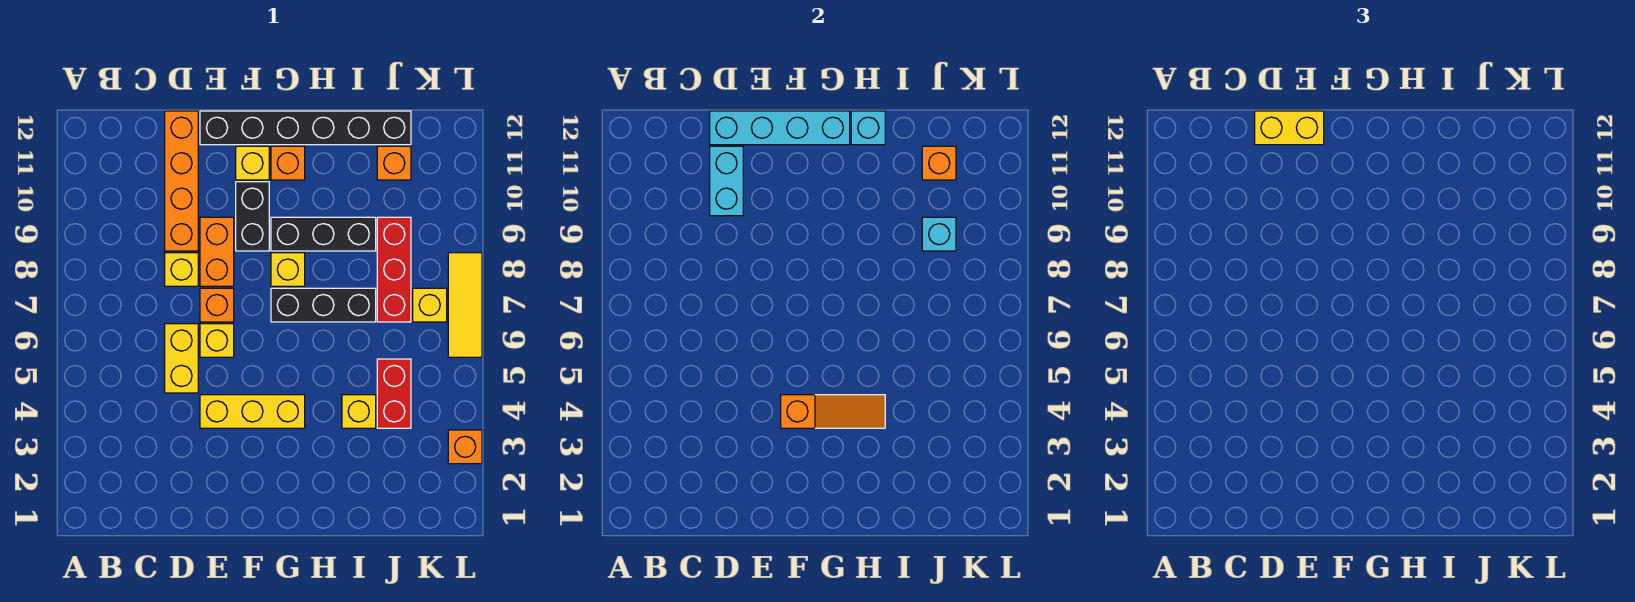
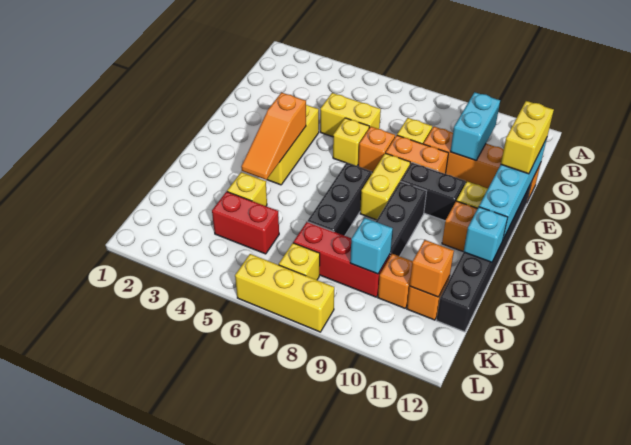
cyan brick D10:D11 level 2 -> cyan brick C10:D10 level 2
yellow brick G8 level 1 -> yellow brick F8:G8 level 1
orange brick L3 level 1 -> orange brick J10 level 1
yellow tile L6:L8 level 1 -> yellow brick L6:L8 level 1

